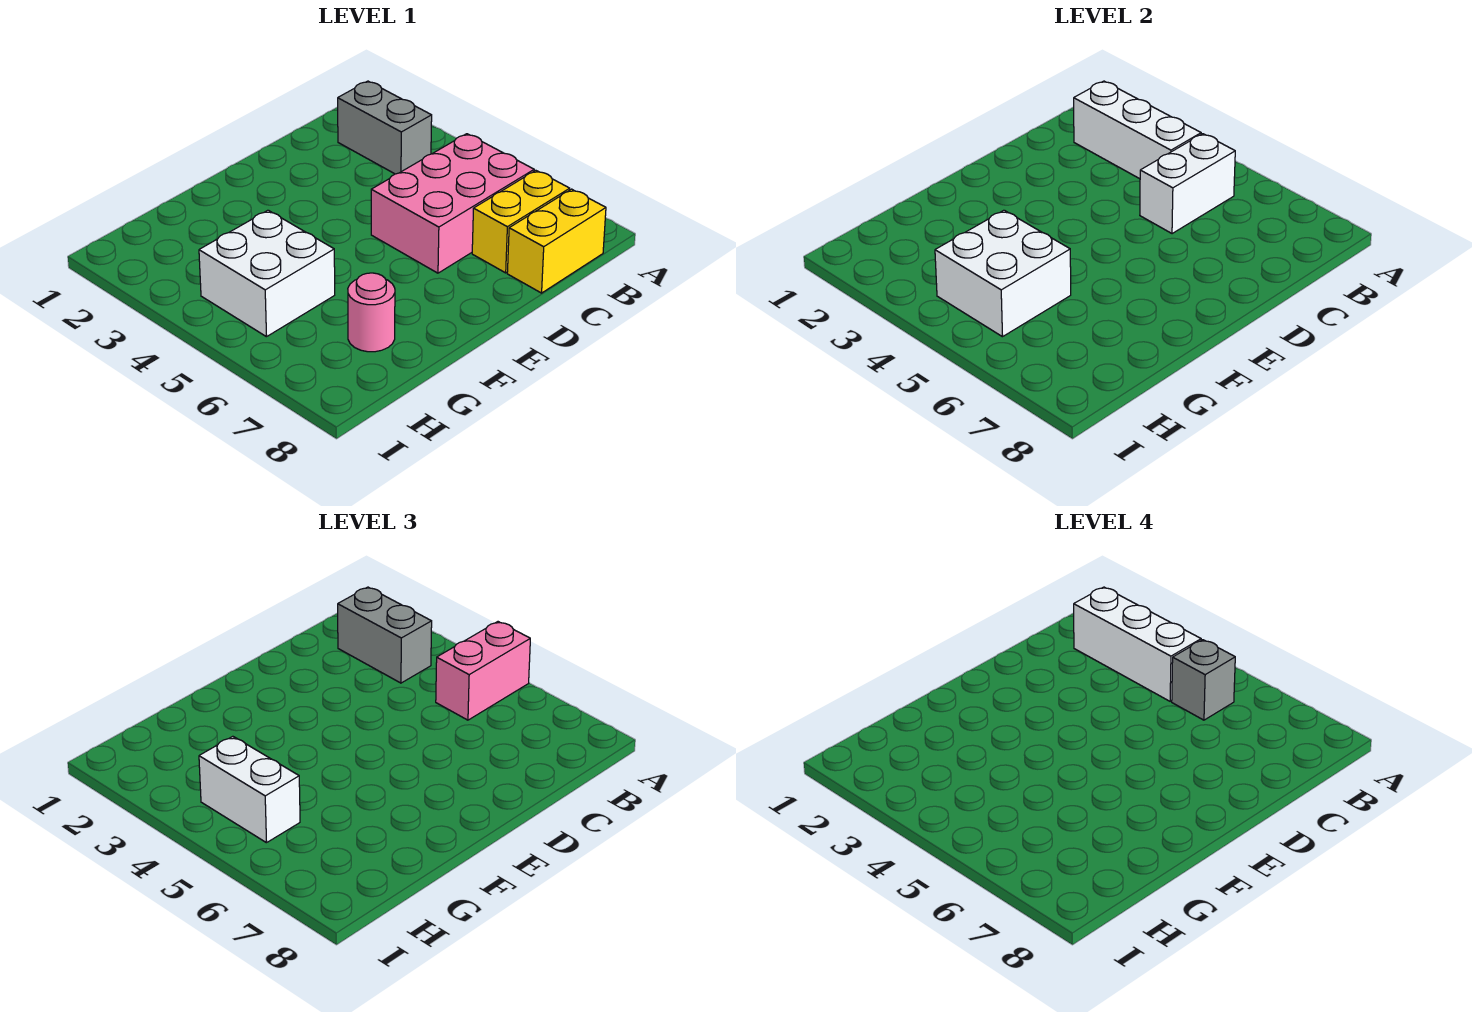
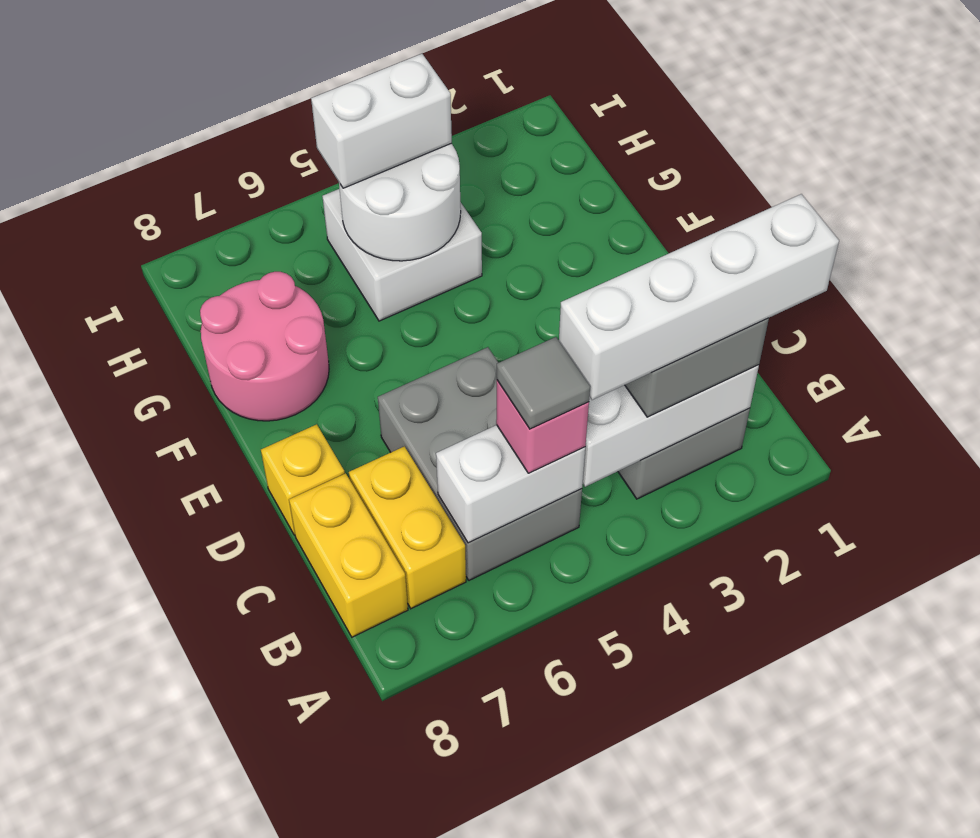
pink brick A5:B5 level 3 -> pink brick B5 level 3
white brick B2:B4 level 4 -> white brick B1:B4 level 4
pink brick B5:D6 level 1 -> grey brick B5:D6 level 1
white brick B5:C5 level 2 -> white brick B5:B6 level 2
grey brick B5 level 4 -> grey tile B5 level 4
none -> yellow brick D8 level 1
white brick G4:H5 level 2 -> white round brick G4:H5 level 2
pink round brick G7 level 1 -> pink round brick F7:G8 level 1

